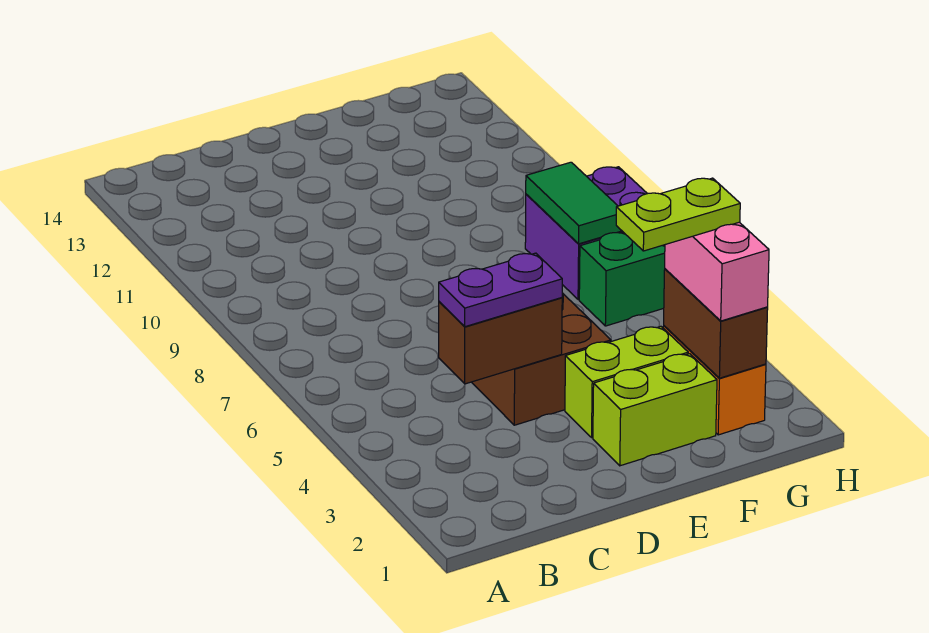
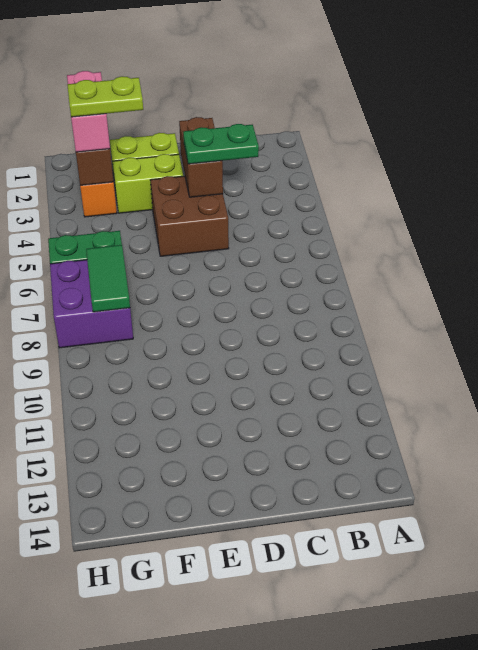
brown brick C4:D4 level 2 -> brown brick D3:D4 level 2
purple plate C4:D4 level 3 -> green plate C4:D4 level 3

